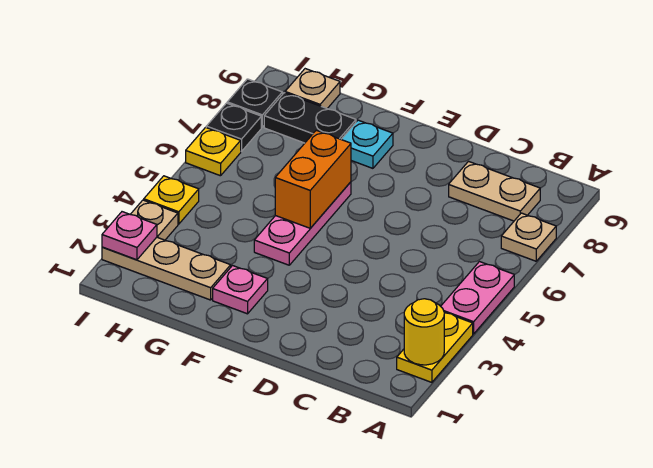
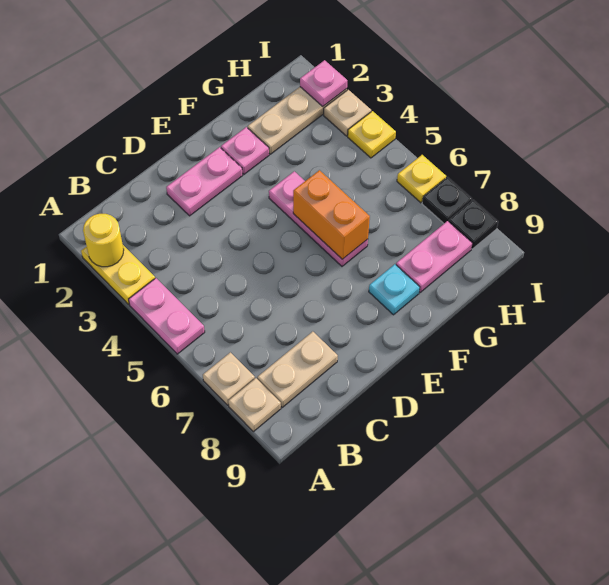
none -> pink plate D2:E2 level 1
black plate G8:H8 level 1 -> pink plate G8:H8 level 1
tan plate H9 level 1 -> tan plate A8 level 1

